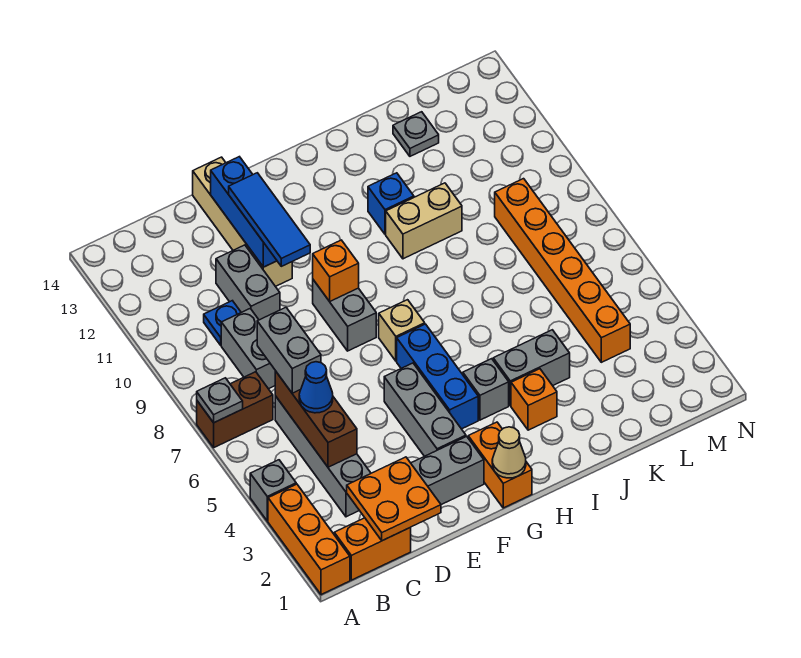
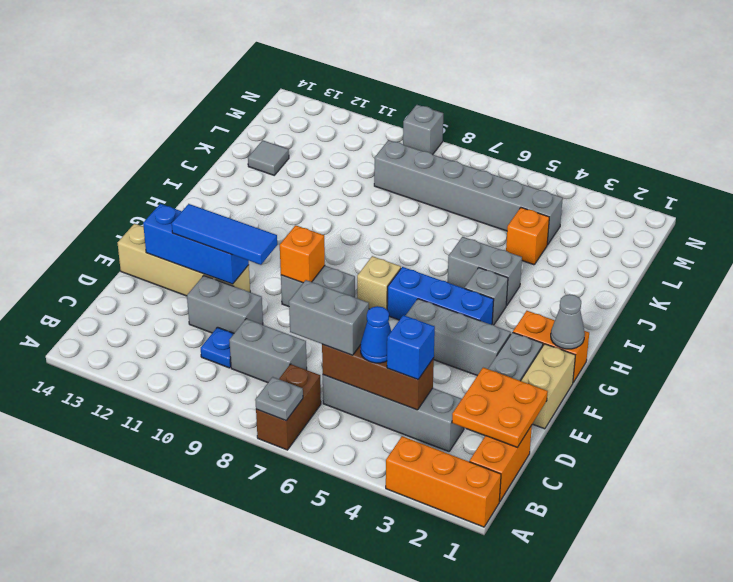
grey brick A4 level 1 -> grey brick N9 level 1
tan cone G1 level 2 -> grey cone G1 level 2
orange brick I3 level 1 -> orange brick K4 level 1
grey brick I4:J4 level 1 -> grey brick I4:I5 level 1
tan brick I10:J10 level 1 -> tan brick E1:F1 level 1
blue brick I11 level 1 -> blue brick C4 level 3
grey plate K13 level 1 -> grey tile K13 level 1
orange brick L4:L9 level 1 -> grey brick L4:L9 level 1

